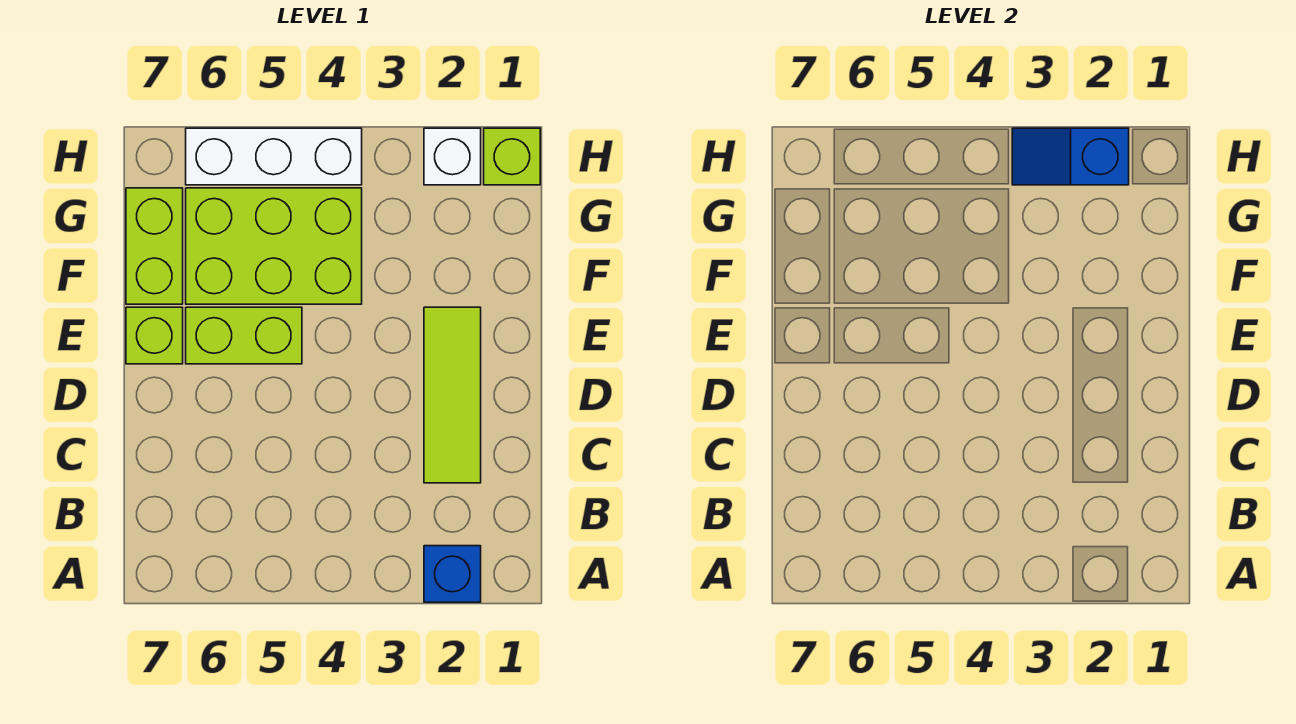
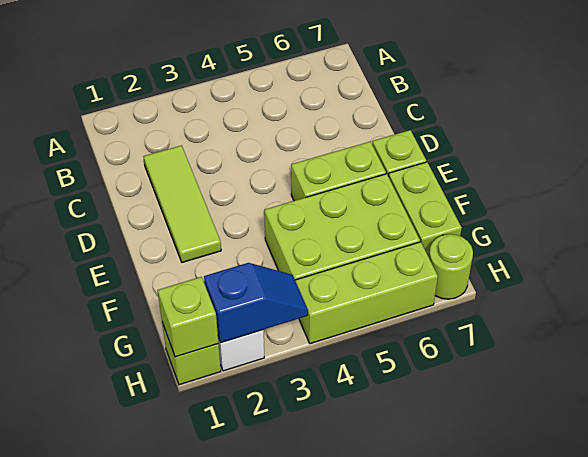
blue brick A2 level 1 -> none
none -> lime brick H1 level 2
white brick H4:H6 level 1 -> lime brick H4:H6 level 1
none -> lime round brick H7 level 1

